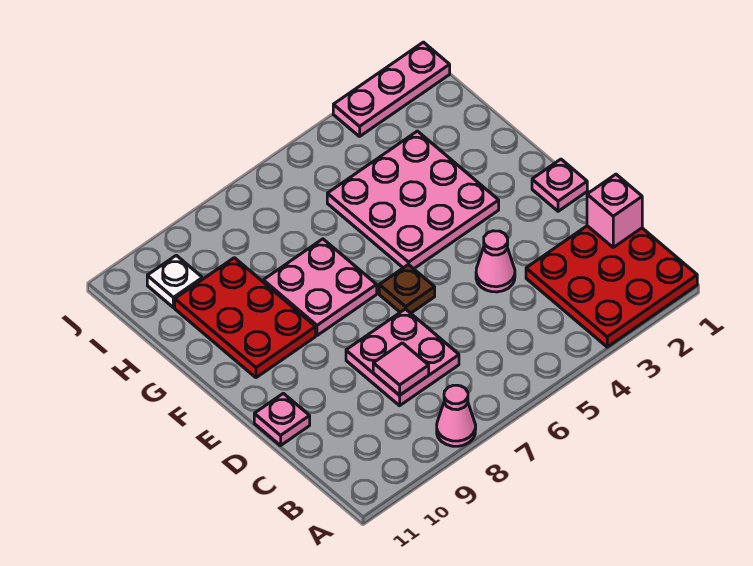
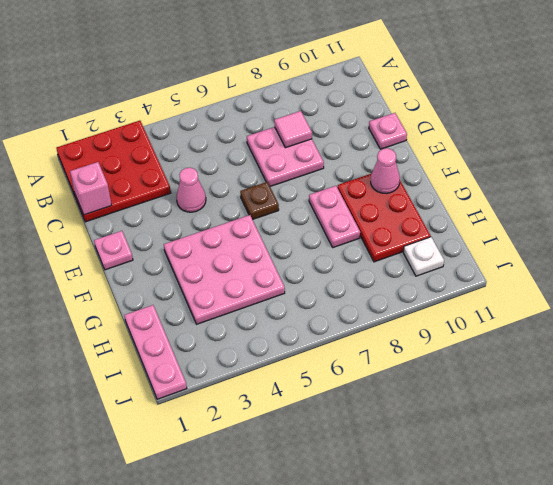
pink cone A8 level 1 -> pink cone F10 level 2
pink plate F7:G8 level 1 -> pink plate F8:G8 level 1
pink plate J1:J3 level 1 -> pink plate H1:J1 level 1

